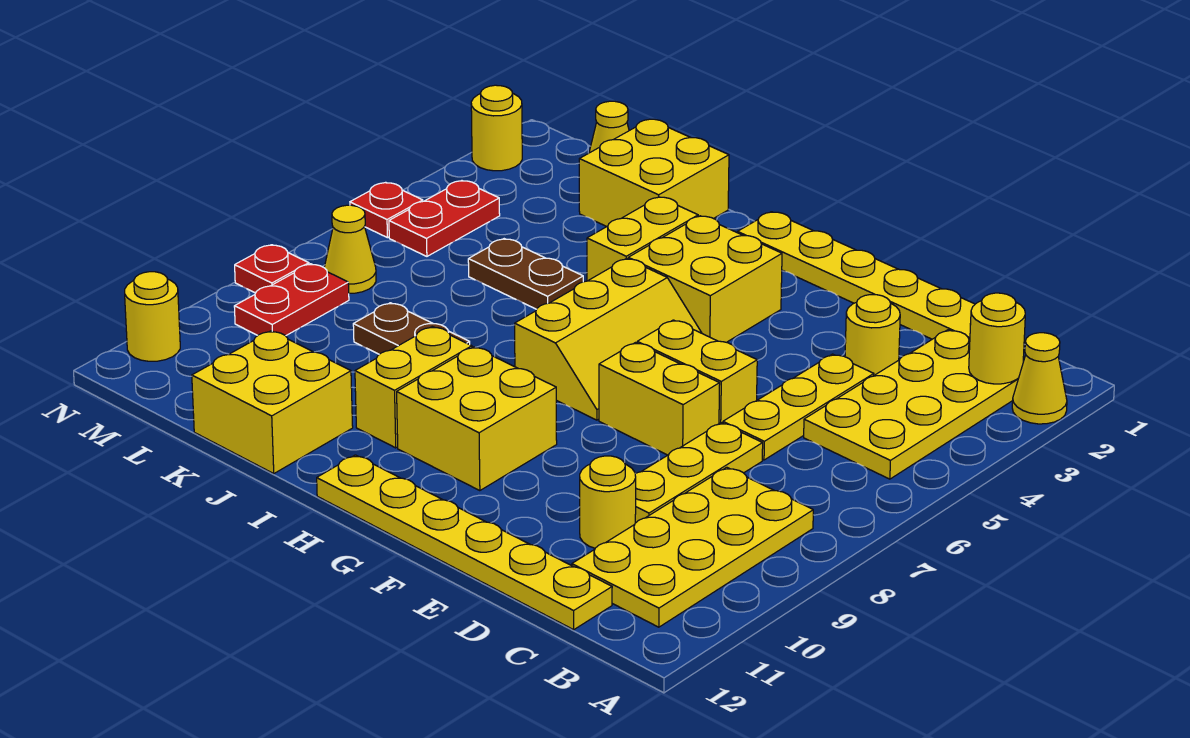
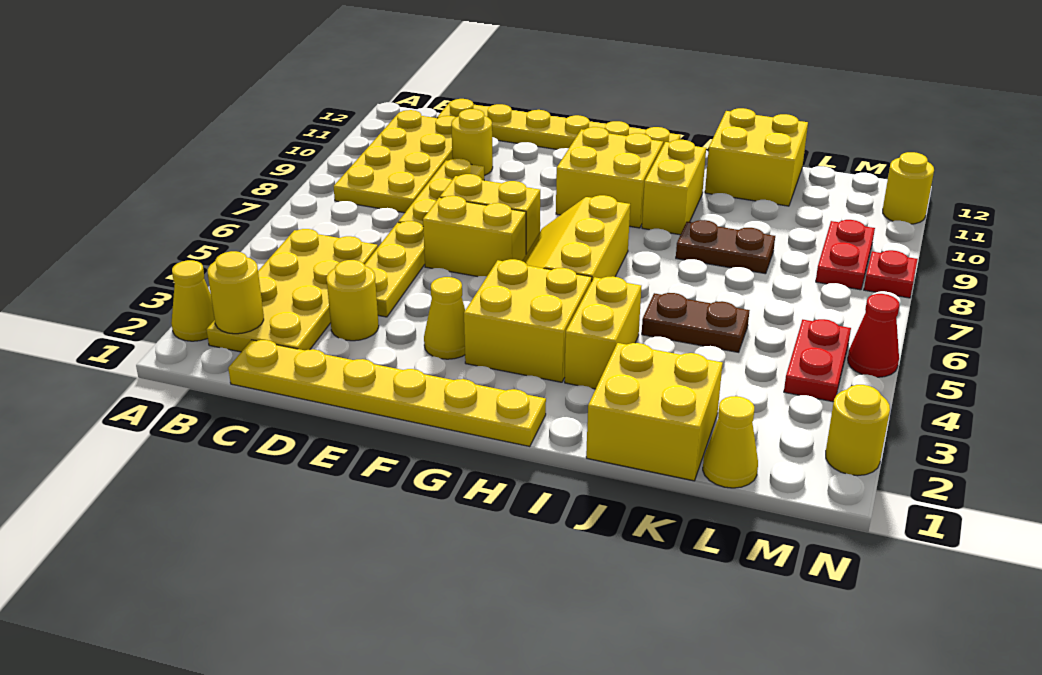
yellow cone M7 level 1 -> yellow cone F3 level 1
red plate N5 level 1 -> red cone N5 level 1

